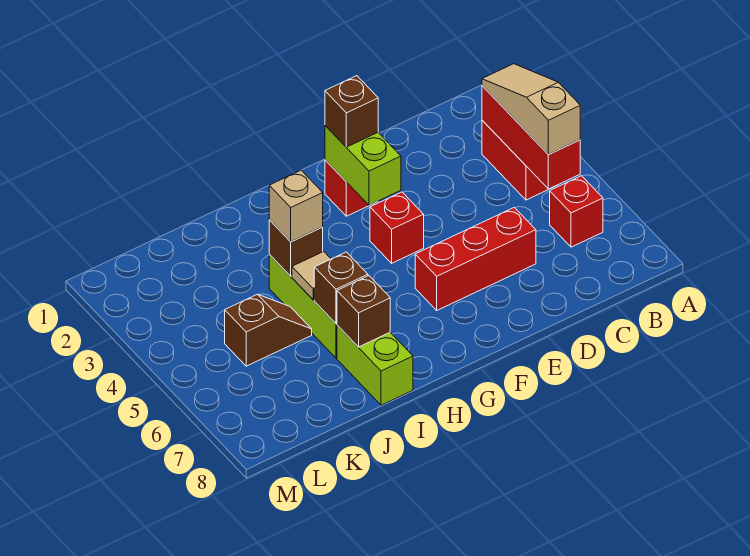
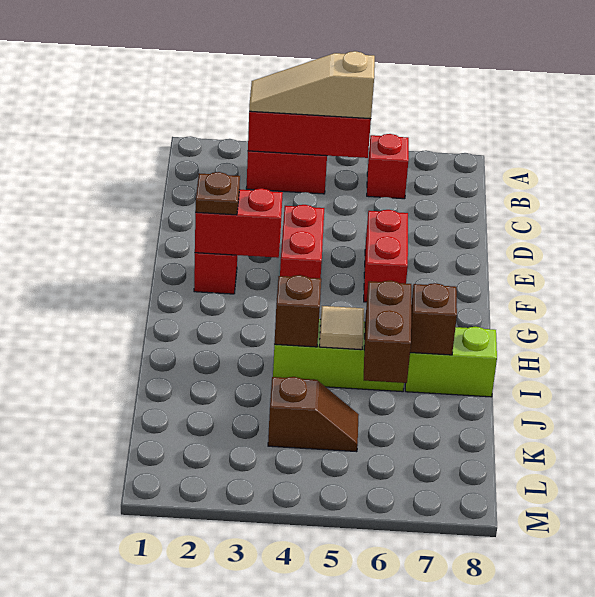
red brick D6:F6 level 1 -> red brick E6:F6 level 1
lime brick F2:F3 level 2 -> red brick F2:F3 level 2
brown brick F2 level 3 -> brown plate F2 level 3
red brick F4 level 1 -> red brick E4:F4 level 1
tan brick I4 level 3 -> none
brown brick I6 level 2 -> brown brick I6:J6 level 2
brown slope J5:K5 level 1 top K -> brown slope K4:K5 level 1 top 4

